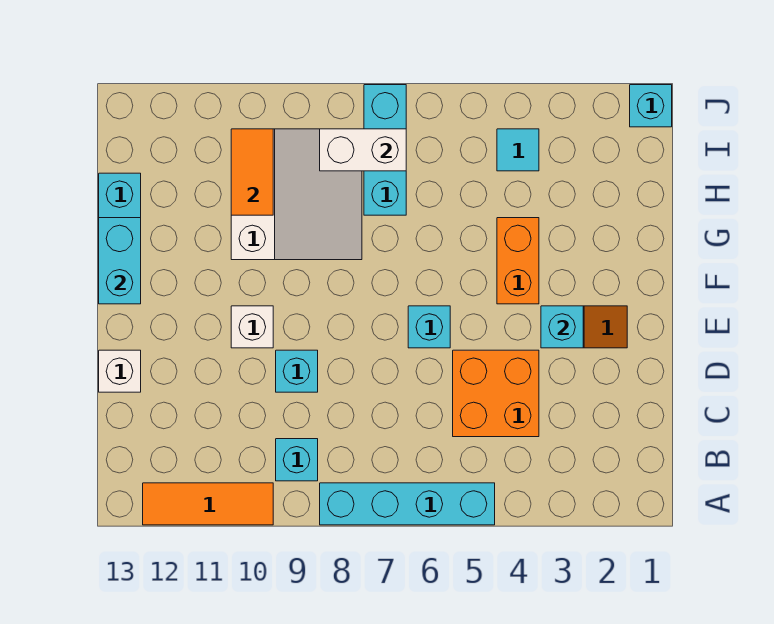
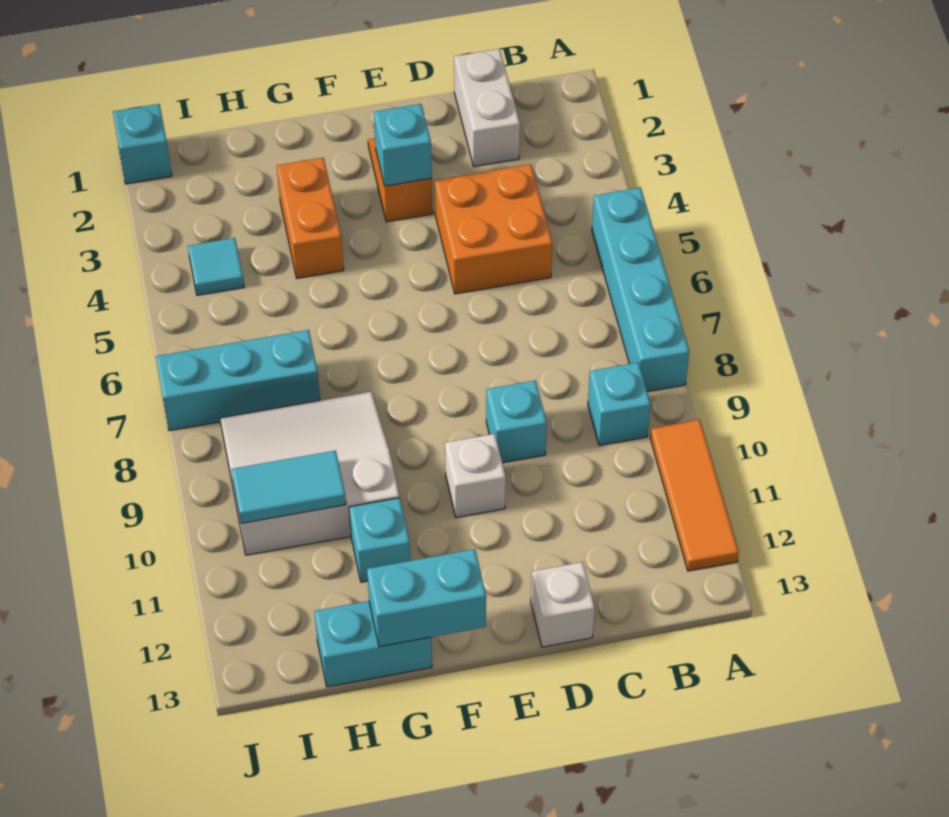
cyan brick E6 level 1 -> cyan brick G11 level 1
orange brick F4:G4 level 1 -> orange brick G3:G4 level 1
orange tile H10:I10 level 2 -> cyan tile H10:I10 level 2
white brick I7:I8 level 2 -> white brick C1:C2 level 1

